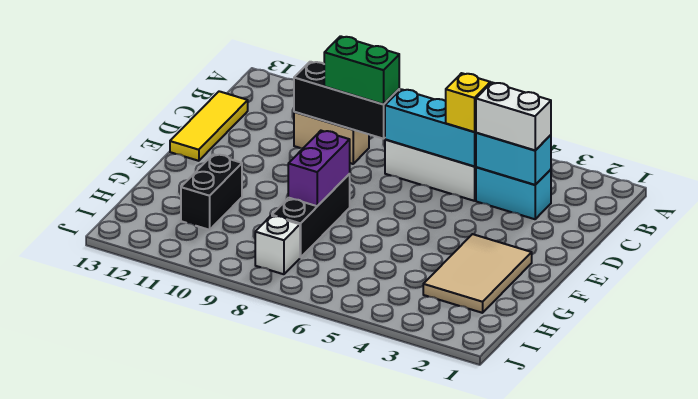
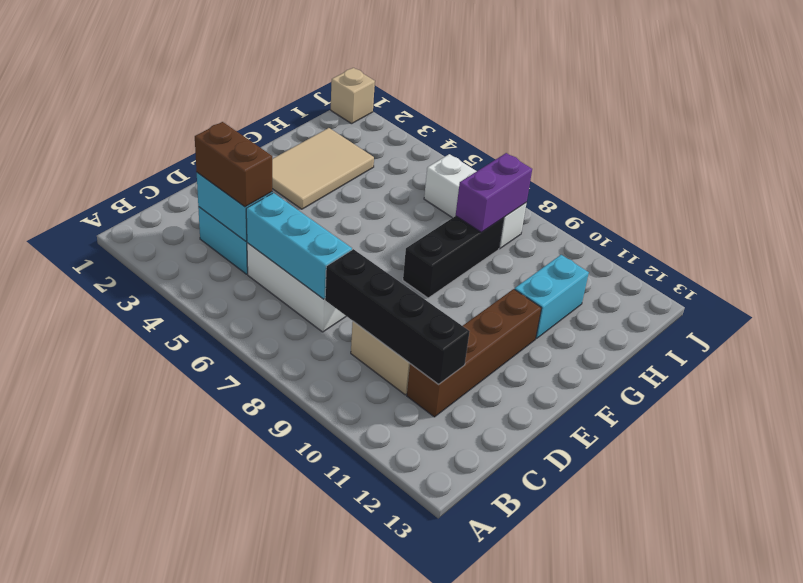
white brick C3:C4 level 3 -> brown brick C3:C4 level 3
yellow brick C5 level 3 -> none
black brick C8:C10 level 2 -> black brick C8:C11 level 2
green brick C8:C9 level 3 -> none
none -> brown brick C11:F11 level 1
yellow tile C13:E13 level 1 -> none
purple brick F8:G8 level 2 -> purple brick H8:I8 level 2
black brick G11:H11 level 1 -> cyan brick G11:H11 level 1
white brick I8 level 1 -> white brick I6:I8 level 1
none -> tan brick J1 level 1

